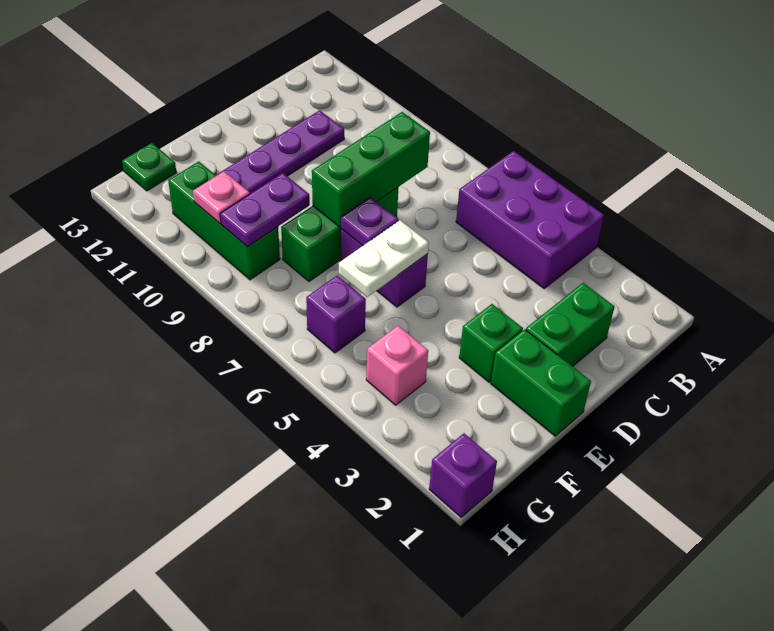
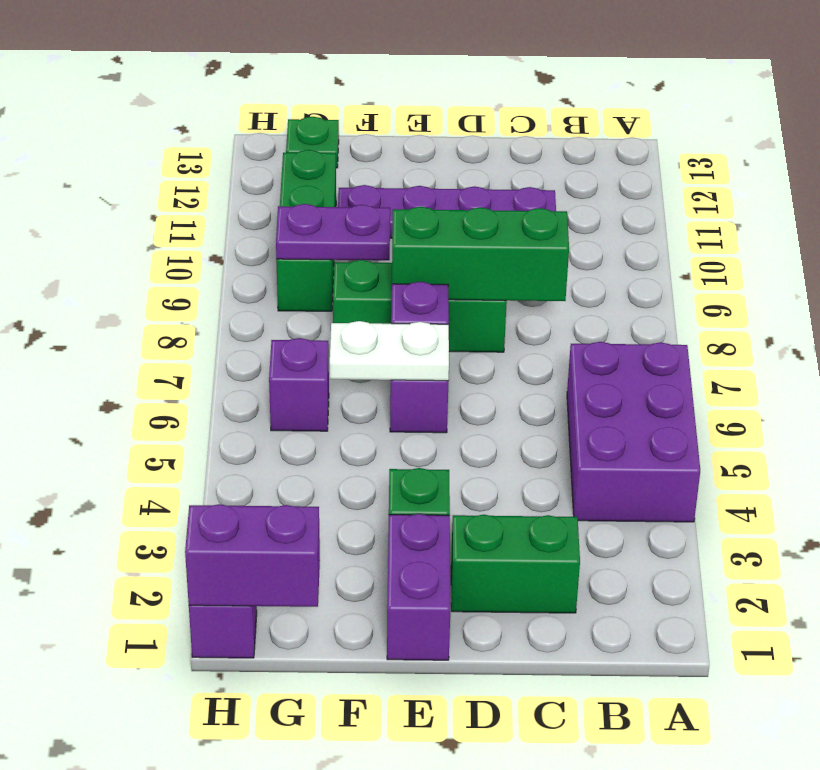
green brick E1:E2 level 1 -> purple brick E1:E2 level 1
none -> purple brick G1:H1 level 2
pink brick G4 level 1 -> none
pink plate G10 level 2 -> none

